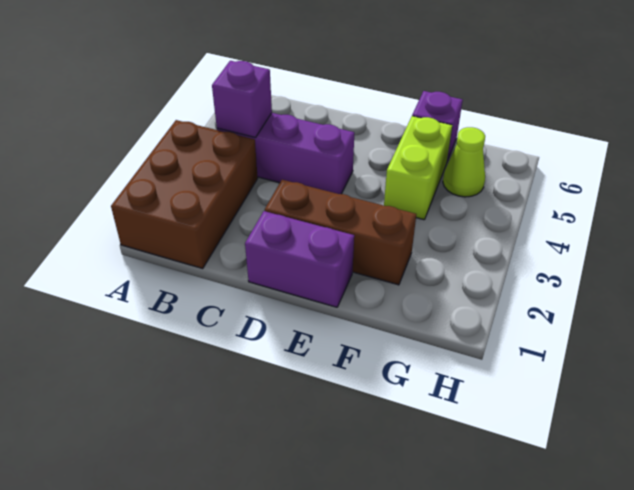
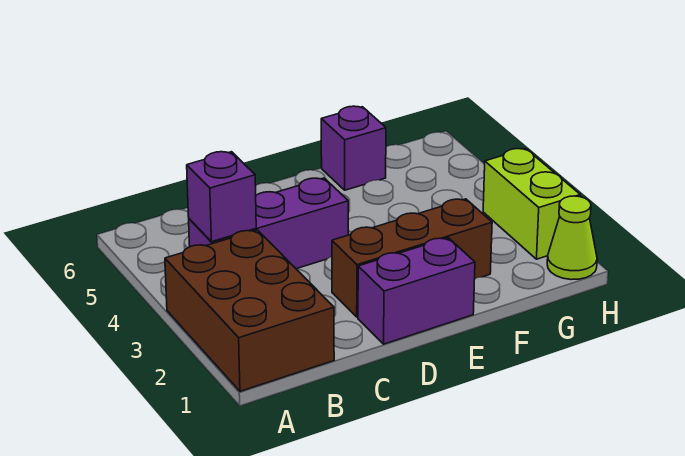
lime brick F4:F5 level 1 -> lime brick H2:H3 level 1
lime cone G5 level 1 -> lime cone H1 level 1

